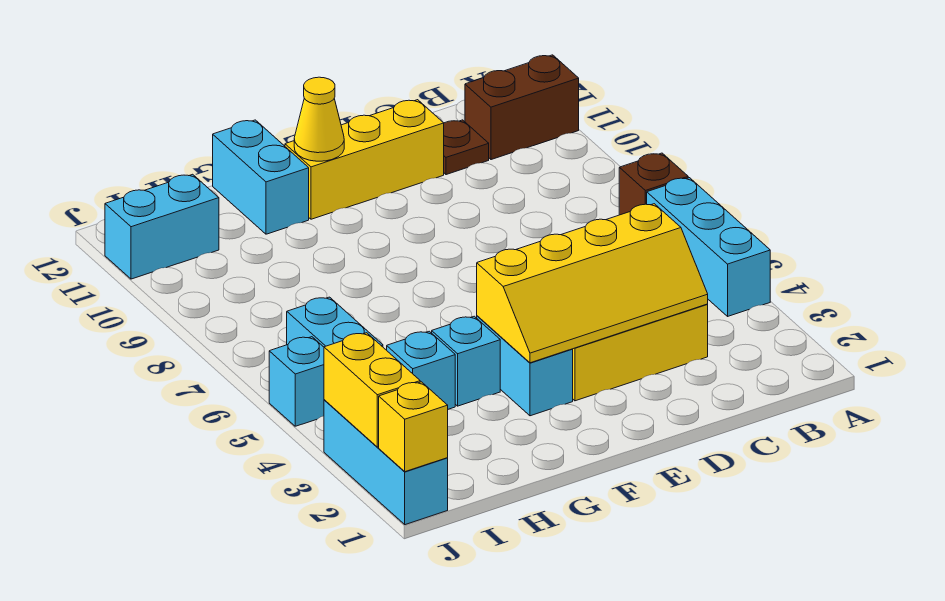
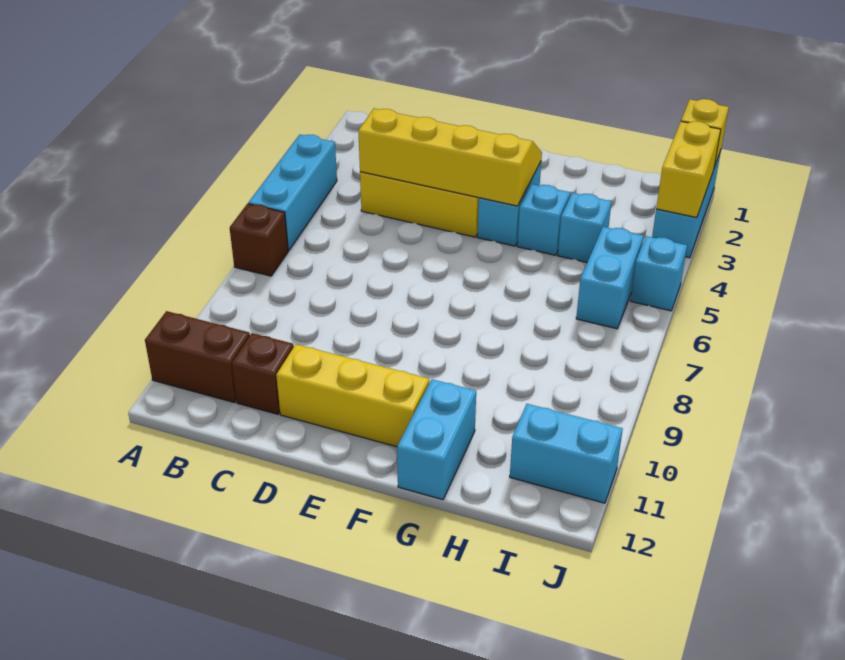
brown plate C11 level 1 -> brown brick C11 level 1
yellow cone F11 level 2 -> none

